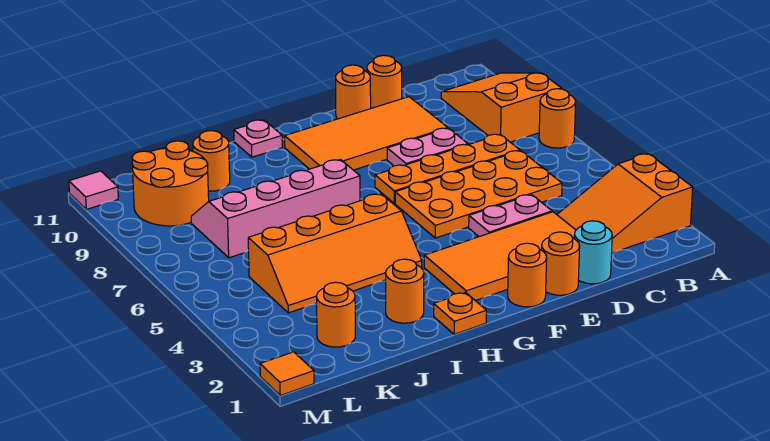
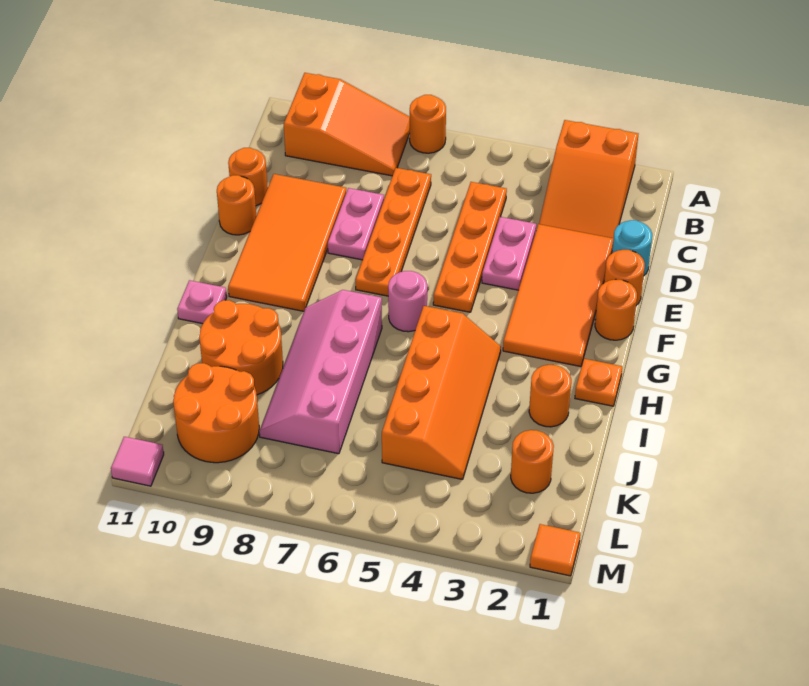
orange slope A8:B10 level 1 top 8 -> orange slope A8:B10 level 1 top 10
orange plate C5:F6 level 1 -> orange plate C5:F5 level 1
none -> pink round brick G6 level 1
orange round brick J10 level 1 -> orange round brick I9:J10 level 1

